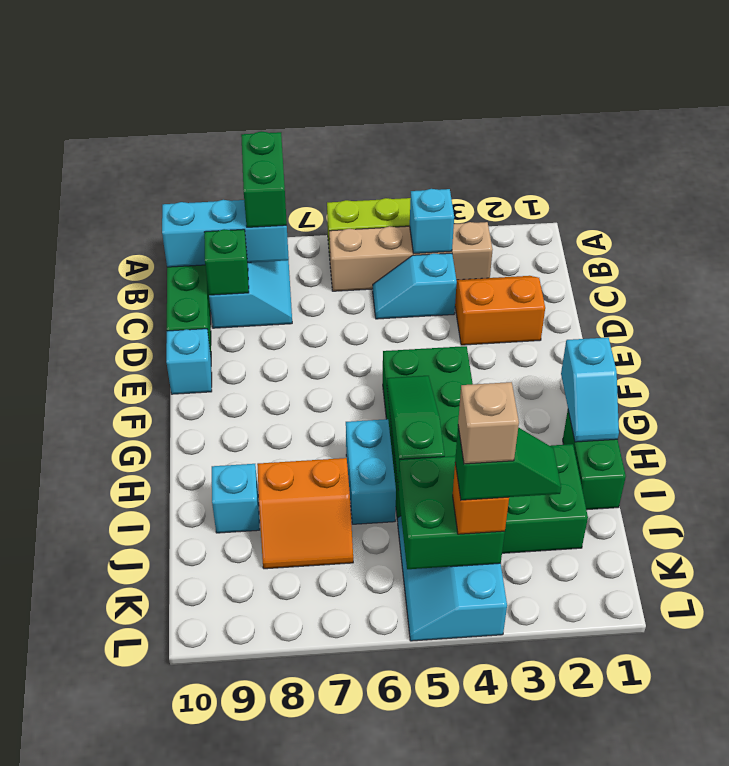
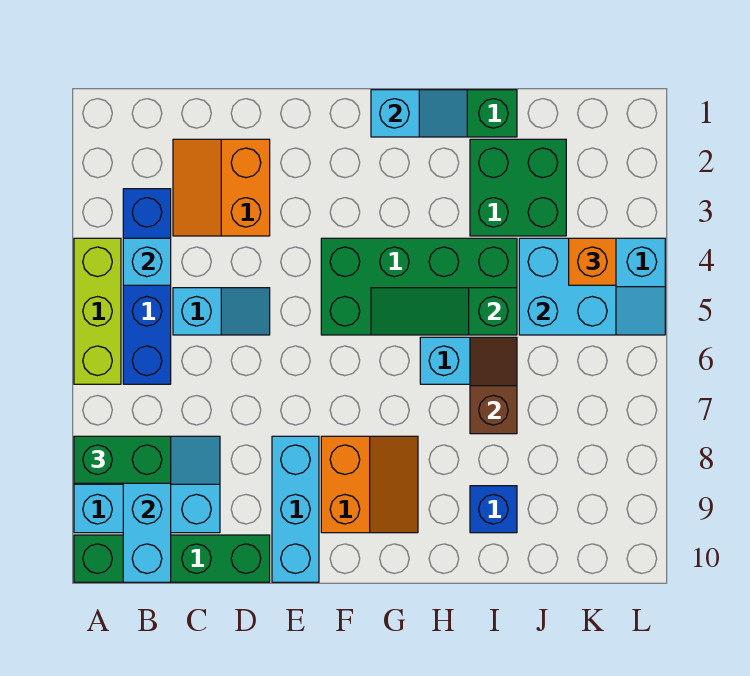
tan brick B3:B6 level 1 -> blue brick B3:B6 level 1
cyan slope C4:C5 level 1 top 4 -> cyan slope C5:D5 level 1 top C
green brick C9 level 2 -> none
cyan brick E10 level 1 -> cyan brick E8:E10 level 1
none -> brown slope I6:I7 level 2 top 7
orange slope I7:J8 level 1 top I -> orange slope F8:G9 level 1 top F
cyan brick I9 level 1 -> blue brick I9 level 1
green brick J4:K5 level 2 -> cyan brick J4:K5 level 2
green slope K3:K4 level 4 top 4 -> none
tan brick K4 level 5 -> none

